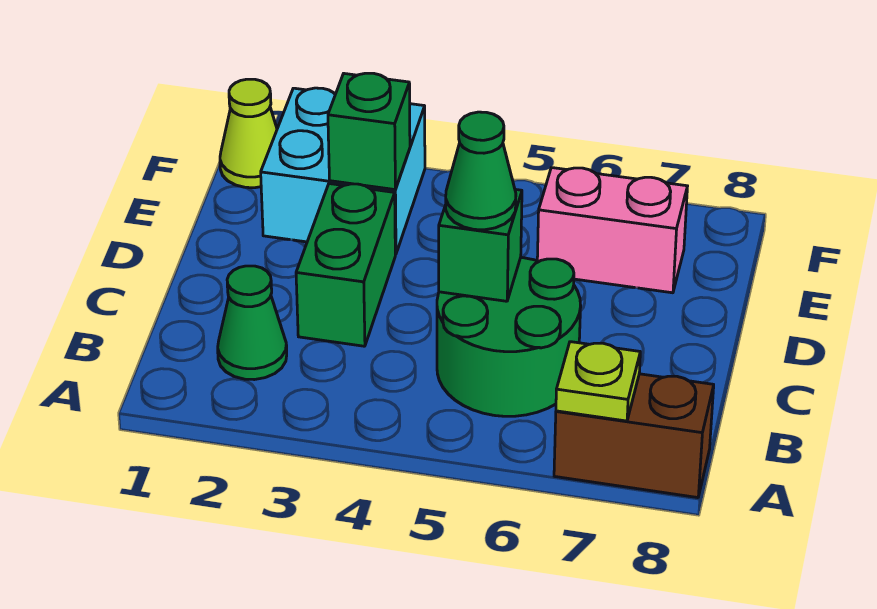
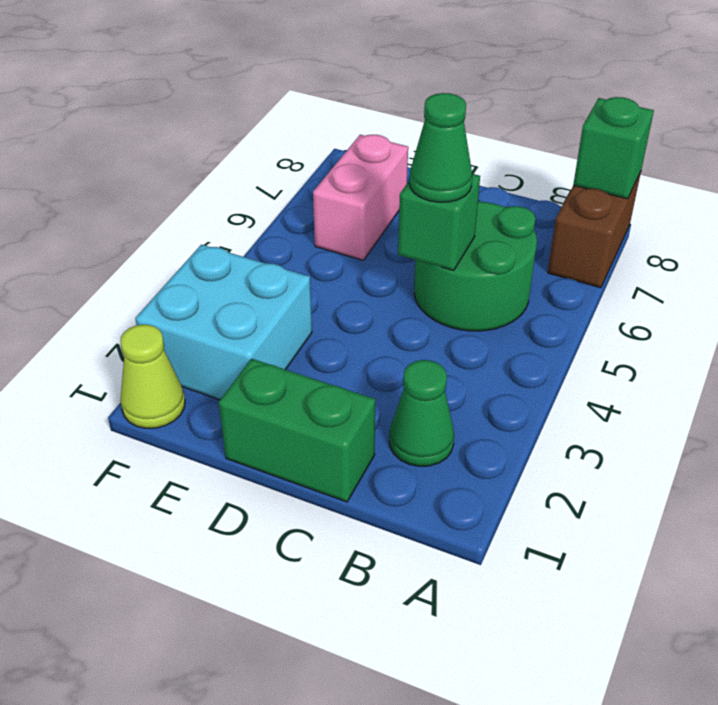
lime plate A7 level 2 -> none
green brick C3:D3 level 1 -> green brick C1:D1 level 1
green brick E3 level 2 -> green brick A8 level 2

